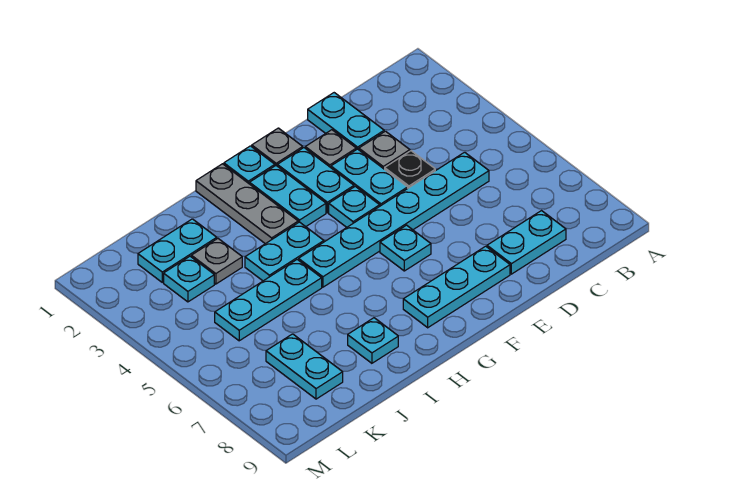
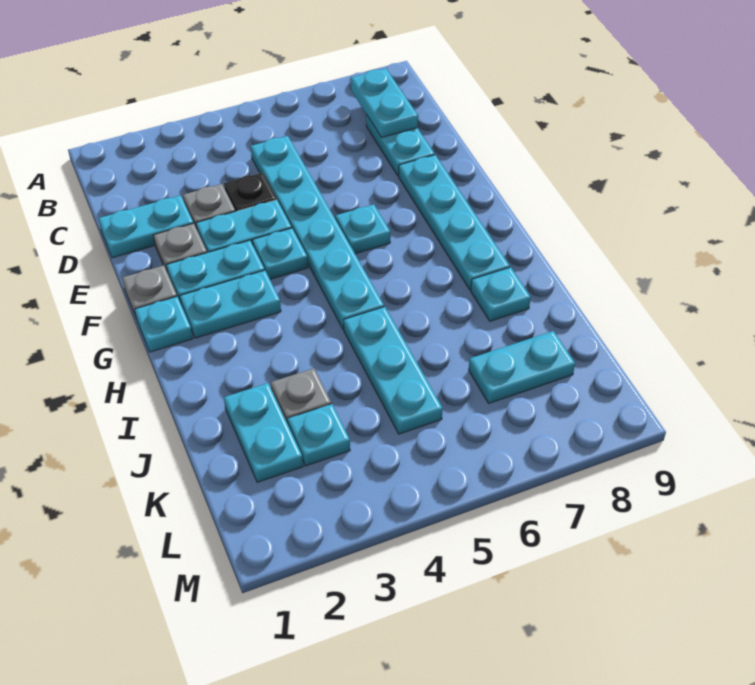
cyan plate E8:G8 level 1 -> cyan plate E8:H8 level 1
grey plate H1:H3 level 1 -> none
cyan plate H4:I4 level 1 -> cyan plate B8:C8 level 2

